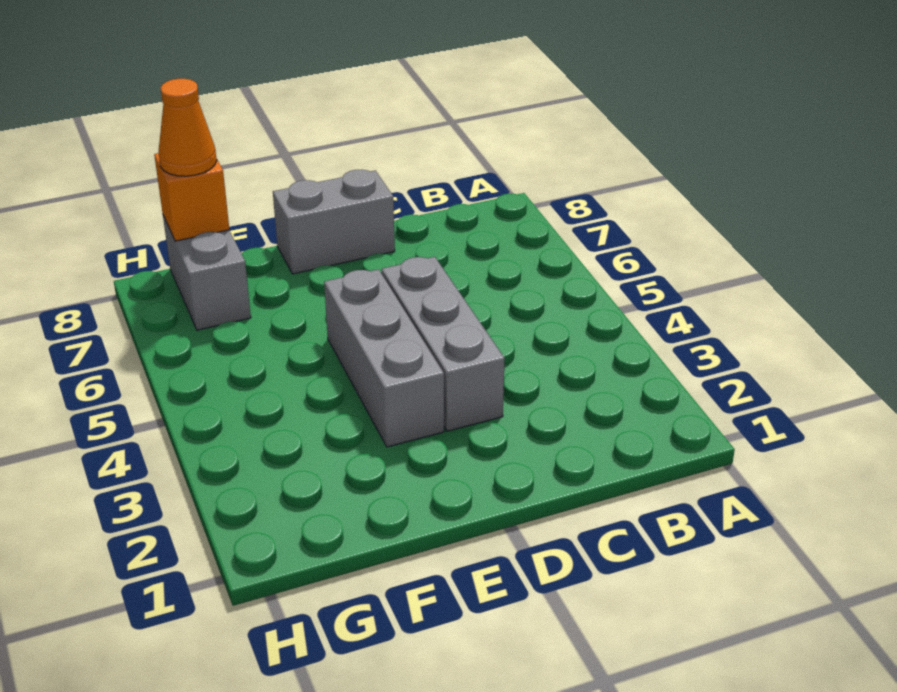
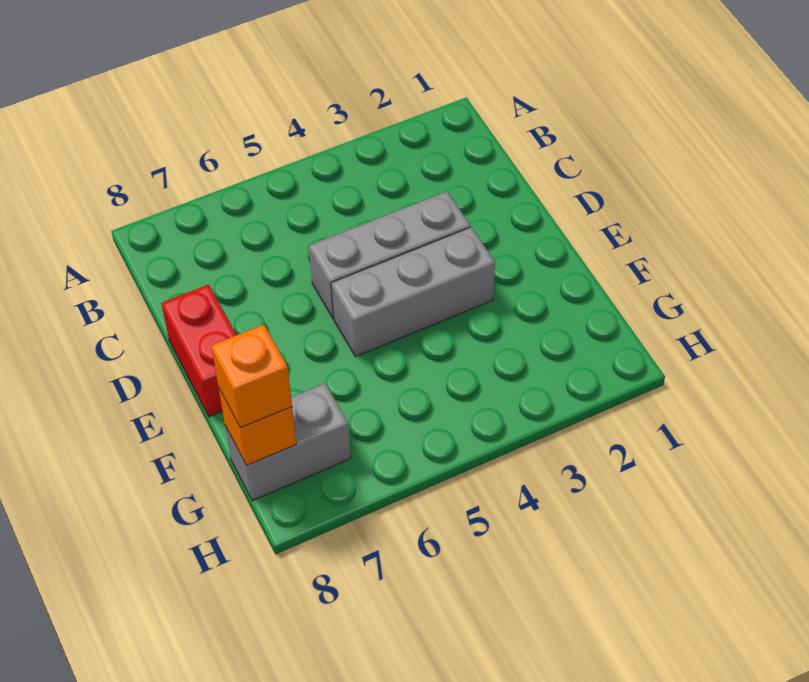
grey brick D8:E8 level 1 -> red brick D8:E8 level 1
orange cone G8 level 3 -> orange brick G8 level 3

